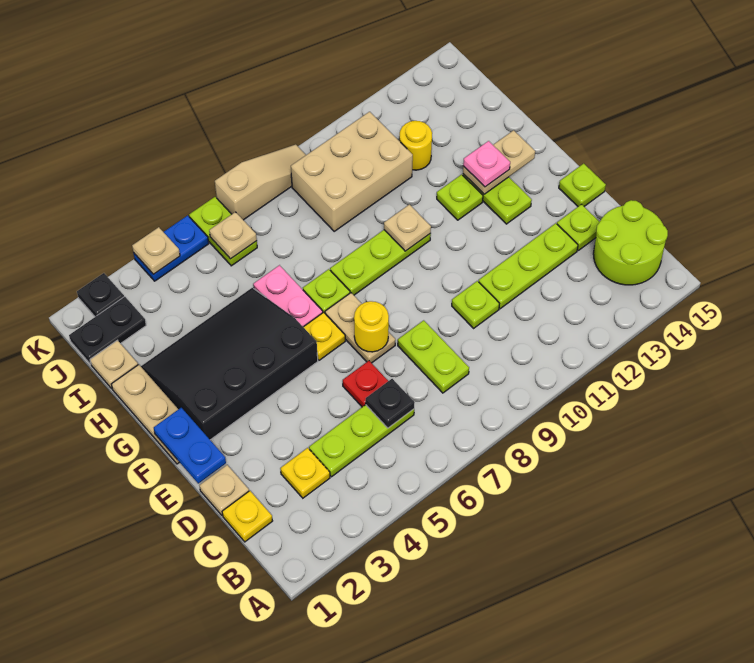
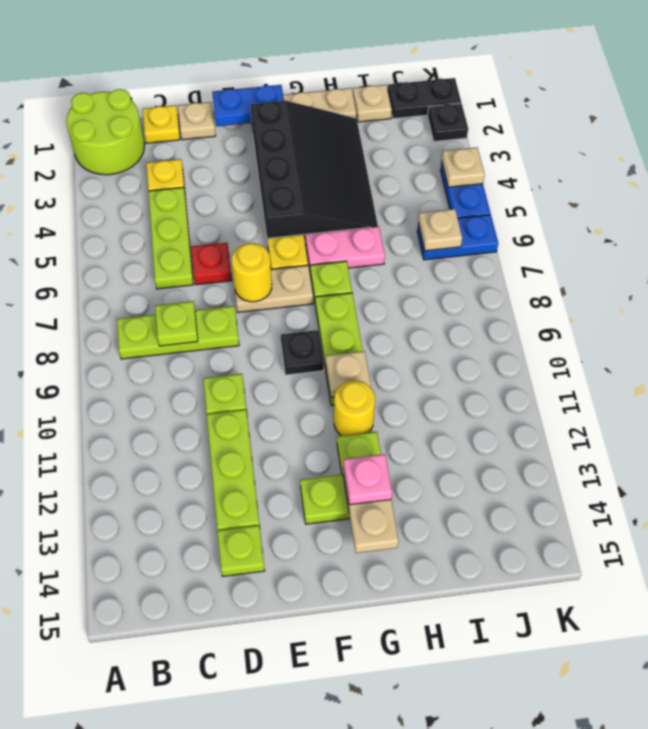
lime round brick B14:C15 level 1 -> lime round brick A1:B2 level 1
black plate C6 level 2 -> black plate F9 level 1
lime plate C8:D8 level 1 -> lime plate B8:D8 level 1
lime plate E15 level 1 -> lime plate C8 level 2
tan brick I9:J11 level 1 -> none
yellow round brick I12 level 1 -> yellow round brick G11 level 1
black plate J1:J2 level 1 -> black plate J1:K1 level 1
lime plate J6:K6 level 1 -> blue plate J6:K6 level 1
tan slope K7:K9 level 1 top 7 -> none

